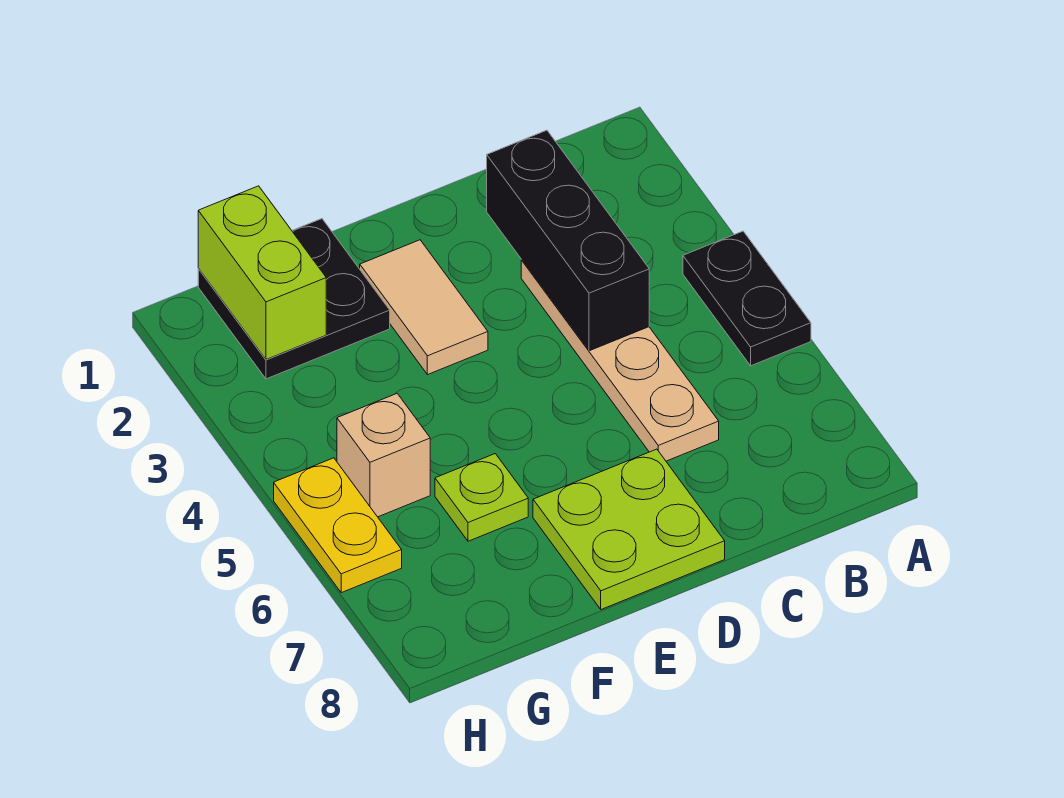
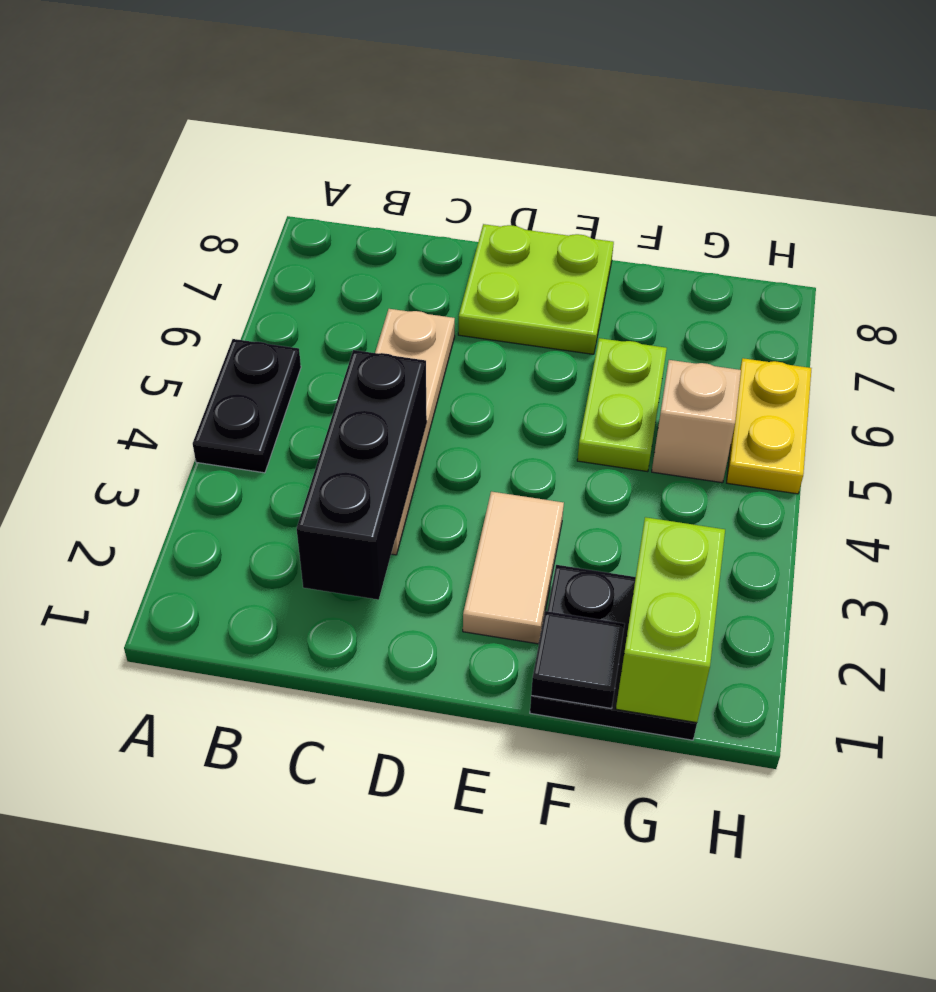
none -> black tile F1 level 2
lime plate F6 level 1 -> lime plate F5:F6 level 1

